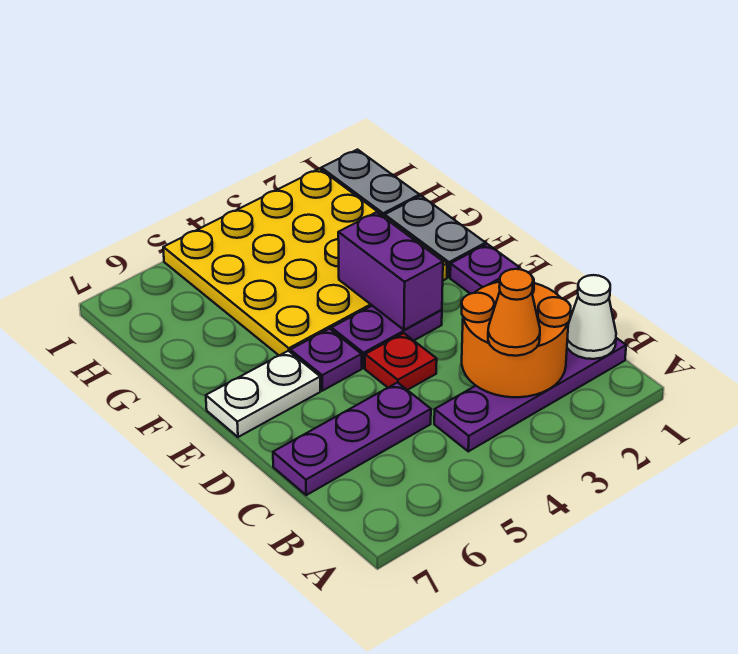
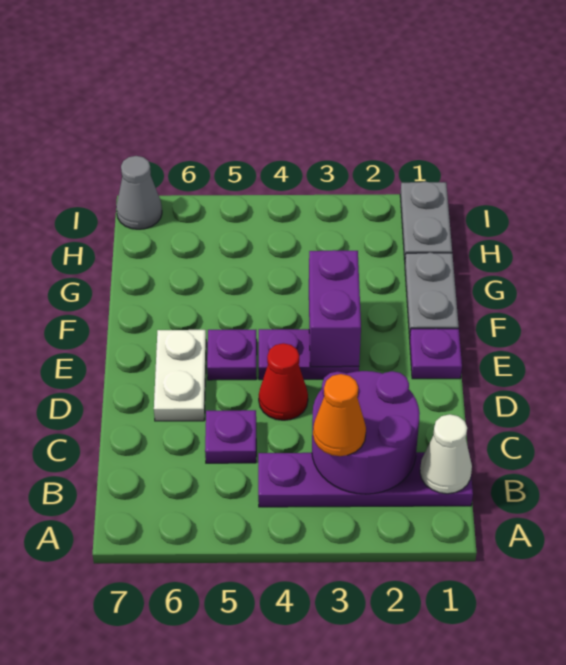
orange round brick B2:C3 level 2 -> purple round brick B2:C3 level 2
purple plate C5:C7 level 1 -> purple plate C5 level 1
red plate D4 level 1 -> red cone D4 level 1
white plate E6:E7 level 1 -> white plate D6:E6 level 1
yellow plate F2:I5 level 1 -> none
none -> grey cone I7 level 1

